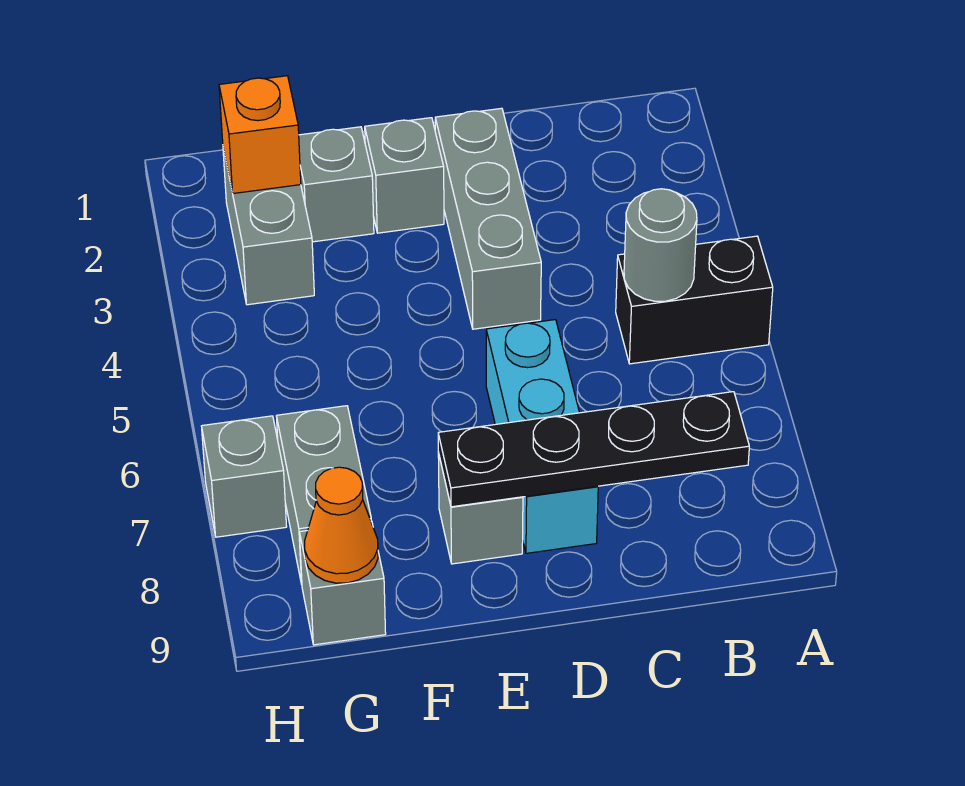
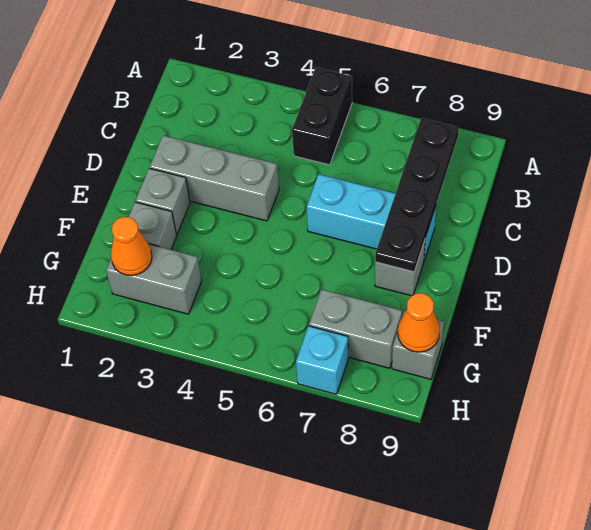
grey round brick B5 level 2 -> none
orange brick G2 level 2 -> orange cone G2 level 2
grey brick H7 level 1 -> cyan brick H7 level 1

